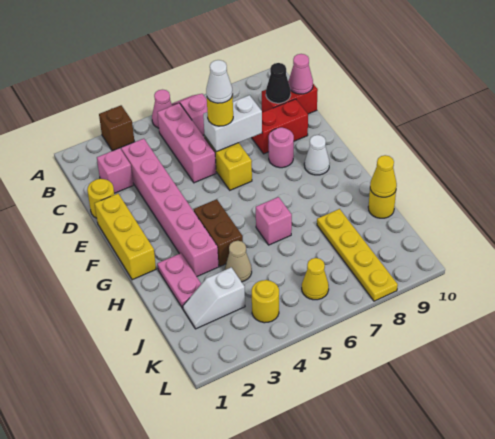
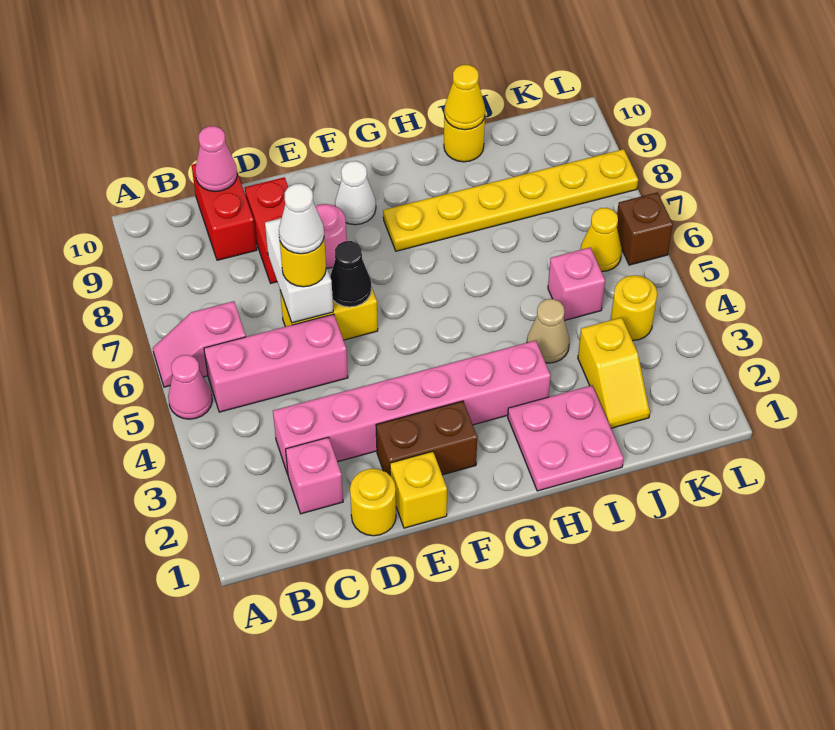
brown brick A3 level 1 -> brown brick L6 level 1
black cone C9 level 2 -> black cone E6 level 2
yellow brick E1:G1 level 1 -> yellow brick E1 level 1
brown brick G4:H4 level 1 -> brown brick E2:F2 level 1
pink plate H2:I2 level 1 -> pink plate H1:I2 level 1
pink brick H6 level 1 -> pink brick J5 level 1
yellow plate I8:L8 level 1 -> yellow plate G8:L8 level 1
white slope J2:J3 level 1 top 3 -> yellow slope J2:J3 level 1 top 3

